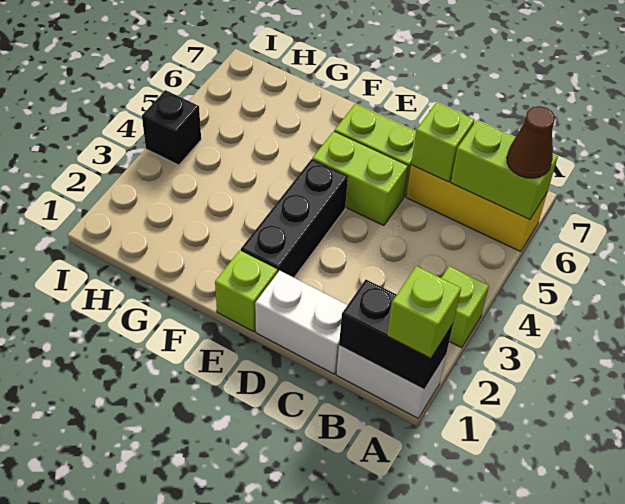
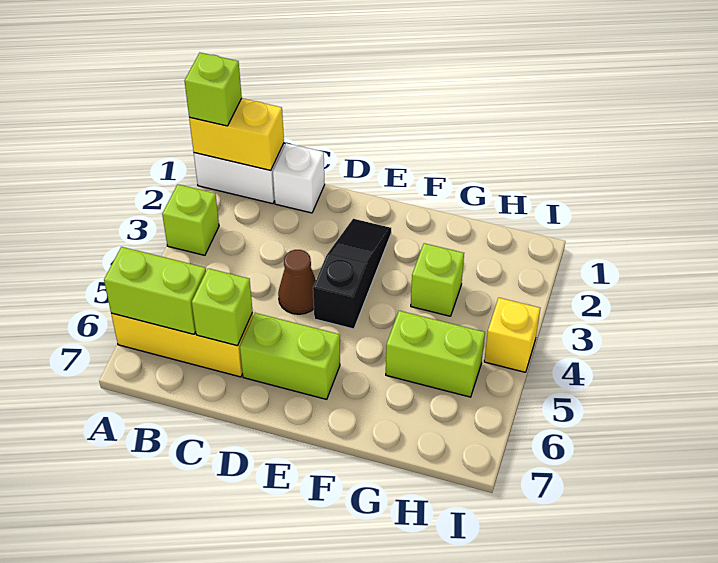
black brick A1:B1 level 2 -> yellow brick A1:B1 level 2
brown cone A6 level 3 -> brown cone D4 level 1
white brick C1:D1 level 1 -> white brick C1 level 1
lime brick D5:E5 level 1 -> lime brick G5:H5 level 1
lime brick E1 level 1 -> lime brick G3 level 1
black brick E2:E4 level 1 -> black slope E2:E4 level 1 top 4
black brick I4 level 1 -> yellow brick I4 level 1

